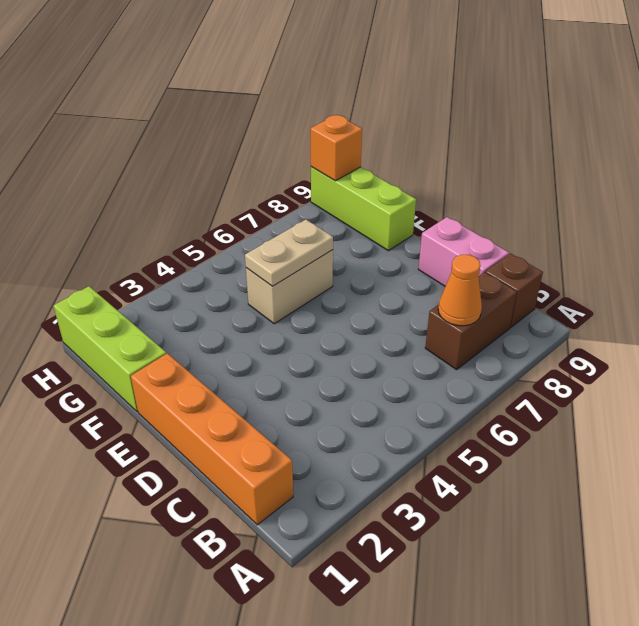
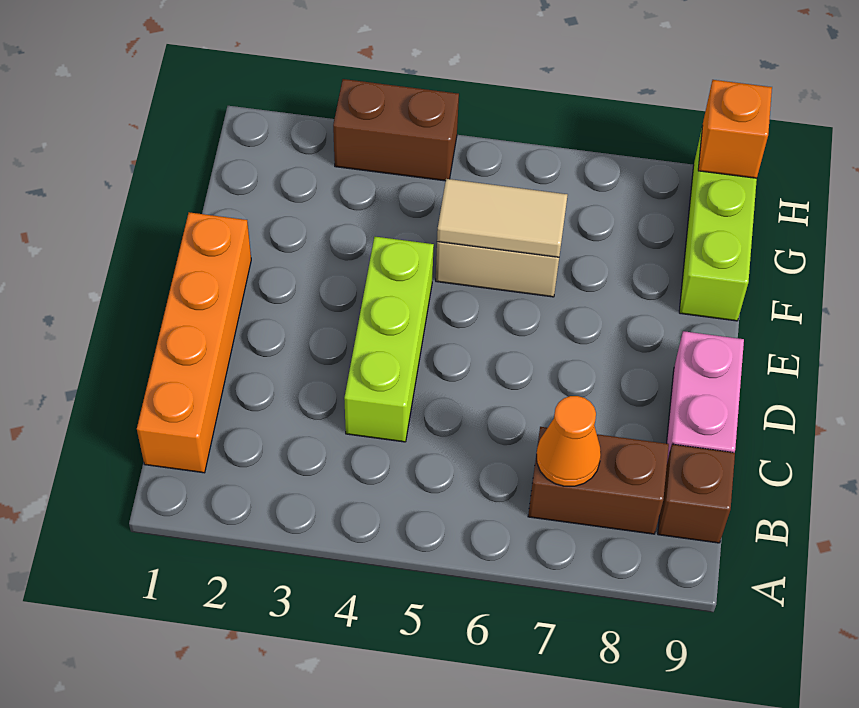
lime brick F1:H1 level 1 -> lime brick C4:E4 level 1
tan plate F5:F6 level 2 -> tan tile F5:F6 level 2
none -> brown brick H3:H4 level 1

